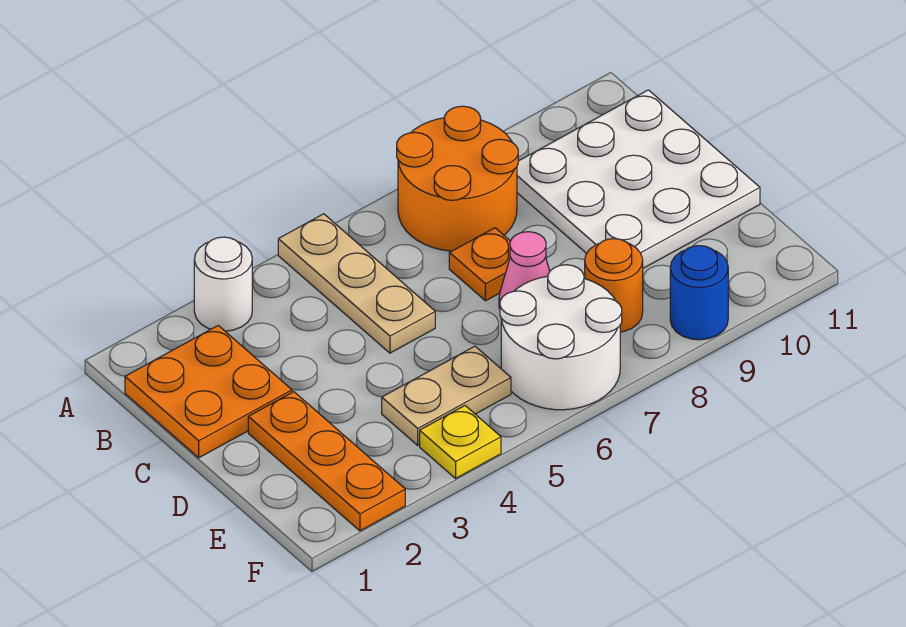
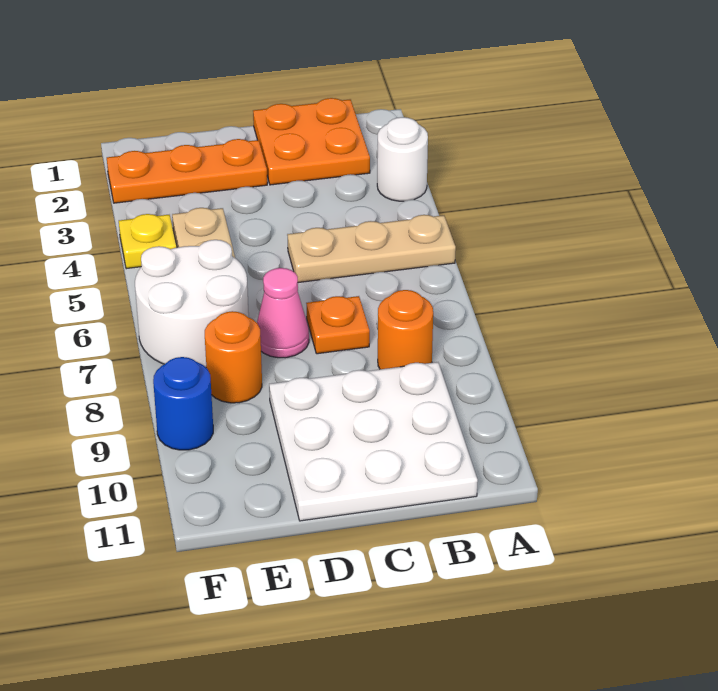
orange round brick A7:B8 level 1 -> orange round brick B8 level 1

